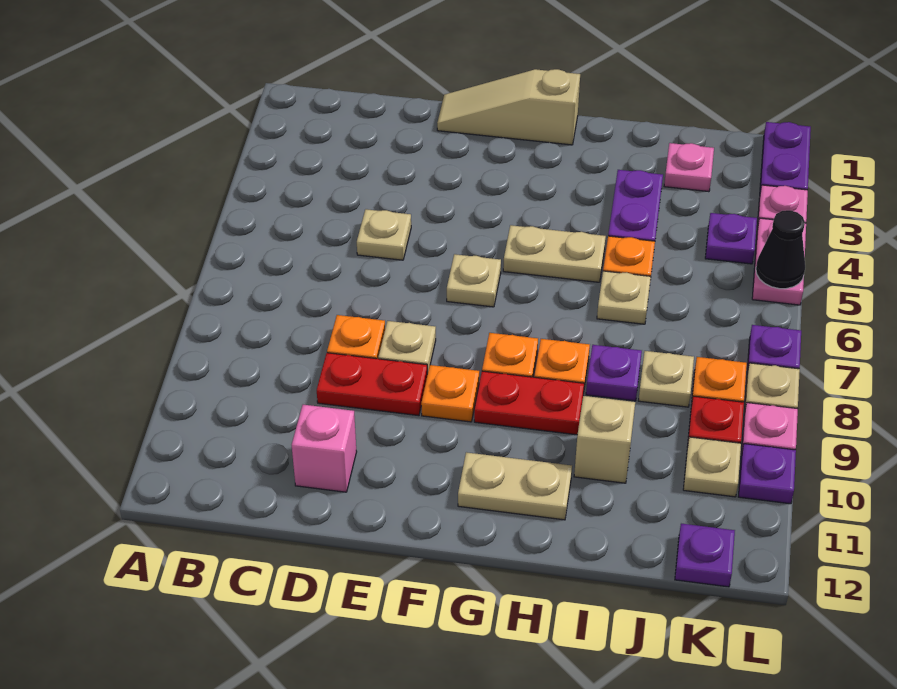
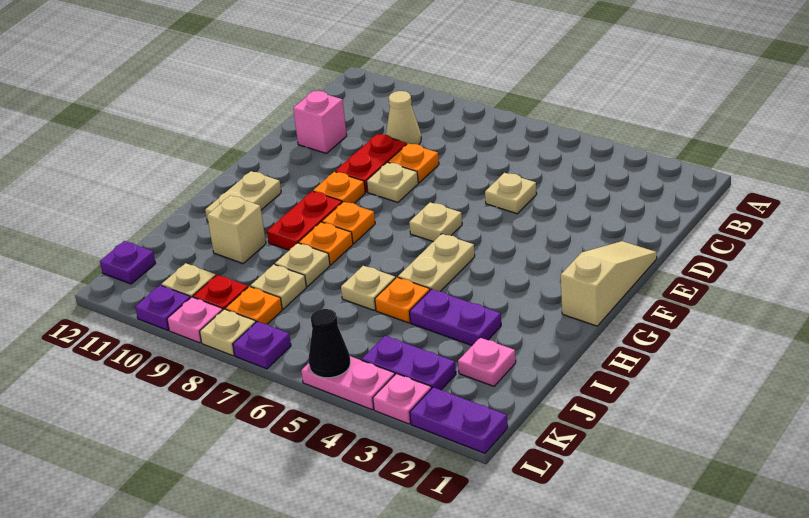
none -> tan cone C9 level 1
purple plate I8 level 1 -> tan plate I8 level 1
purple plate K4 level 1 -> purple plate K3:K4 level 1

